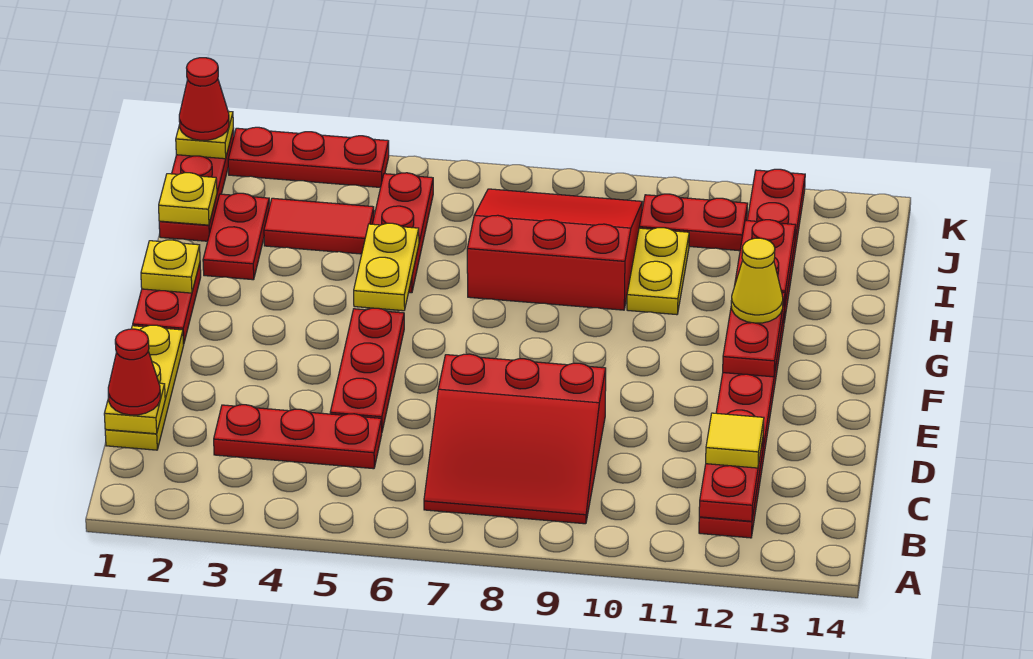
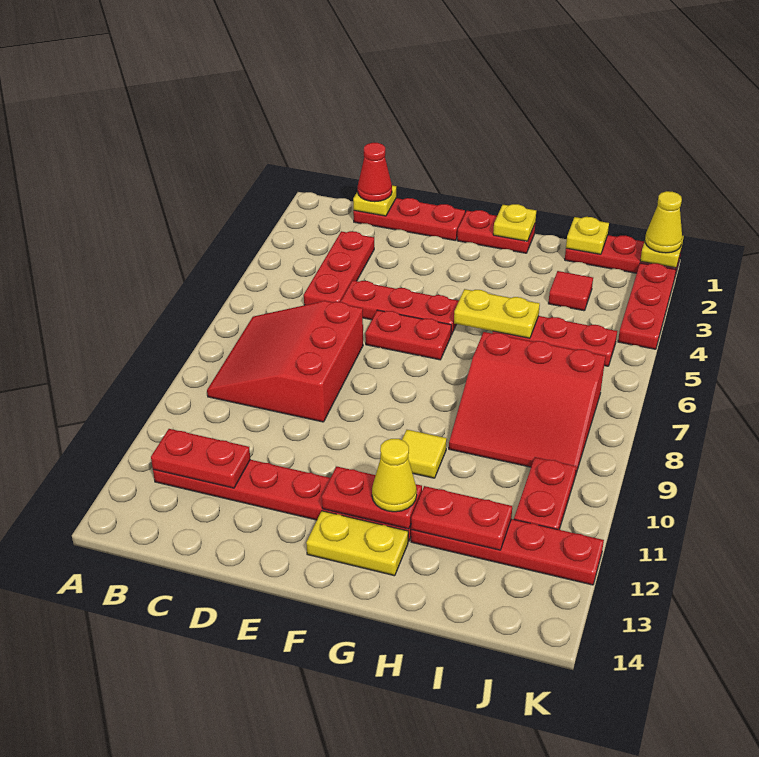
yellow plate C1:E1 level 1 -> red plate C1:E1 level 1
yellow tile C12 level 3 -> yellow tile G10 level 1
red plate H2:I2 level 1 -> red plate E6:F6 level 1
red slope H7:J9 level 1 top H -> red slope H7:J9 level 1 top 7
yellow plate H10:I10 level 1 -> yellow plate F13:G13 level 1
red tile I3:I4 level 1 -> red tile I3 level 1
red cone K1 level 3 -> yellow cone K1 level 3

